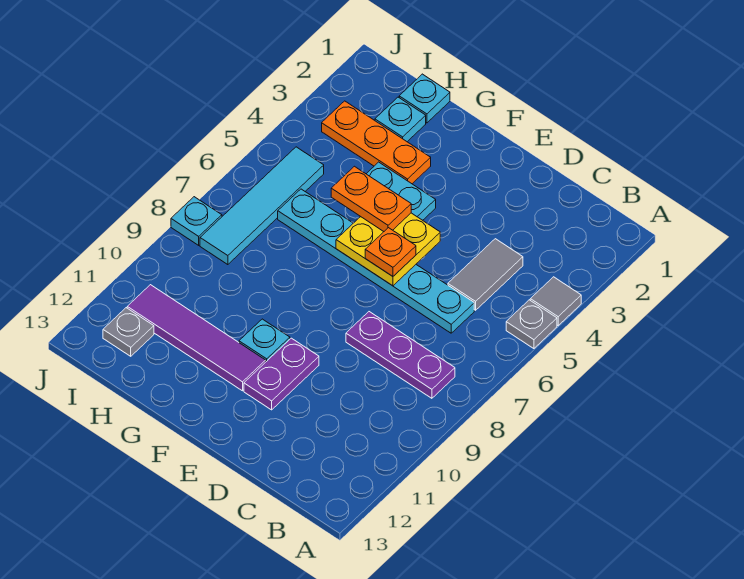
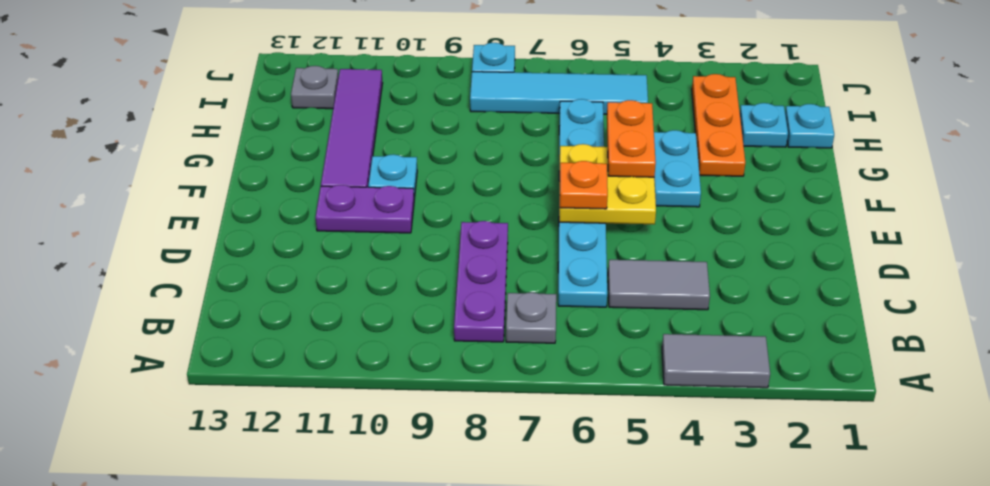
grey tile A4 level 1 -> grey tile A3:A4 level 1
grey plate A5 level 1 -> grey plate B7 level 1

